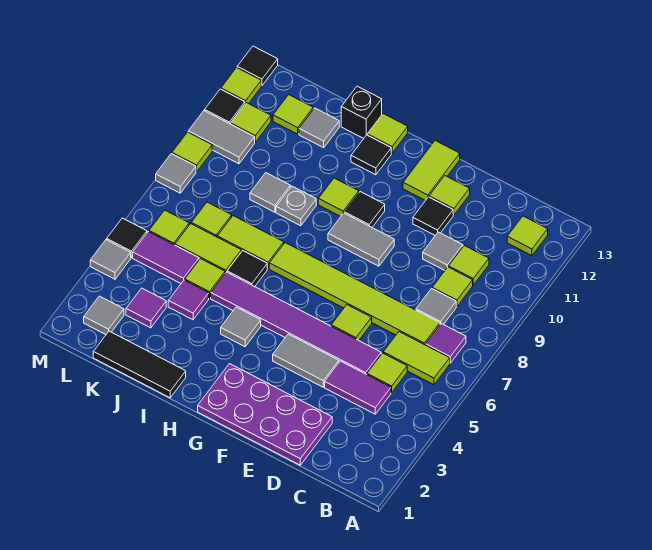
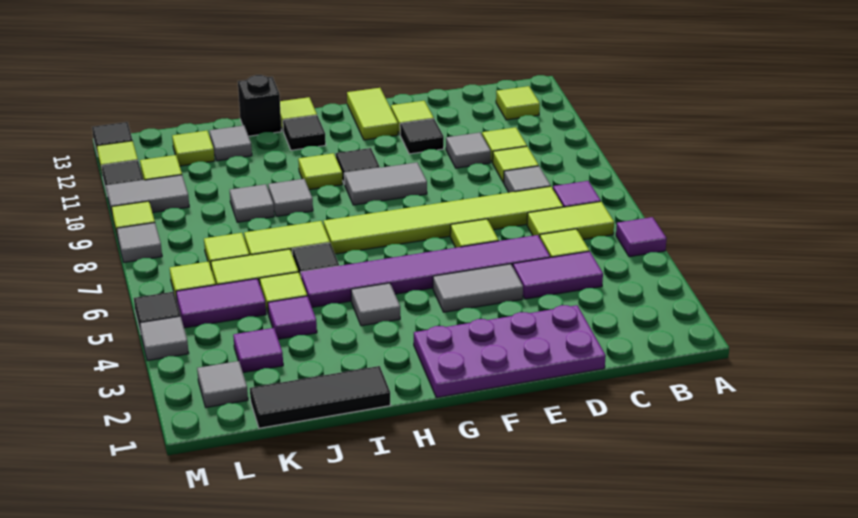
none -> purple tile A5 level 1
grey plate I9 level 1 -> grey tile I9 level 1

